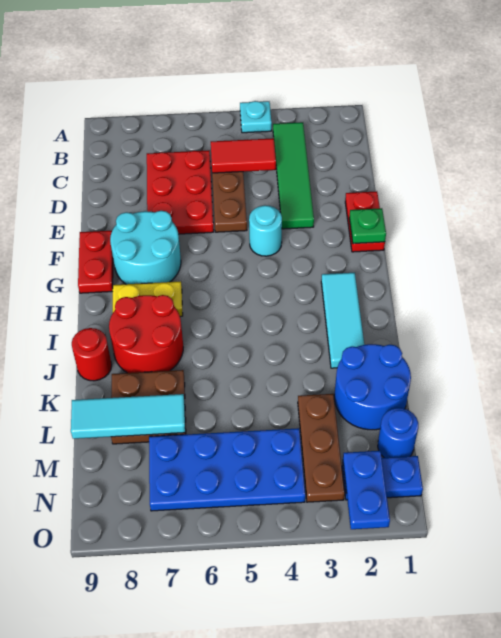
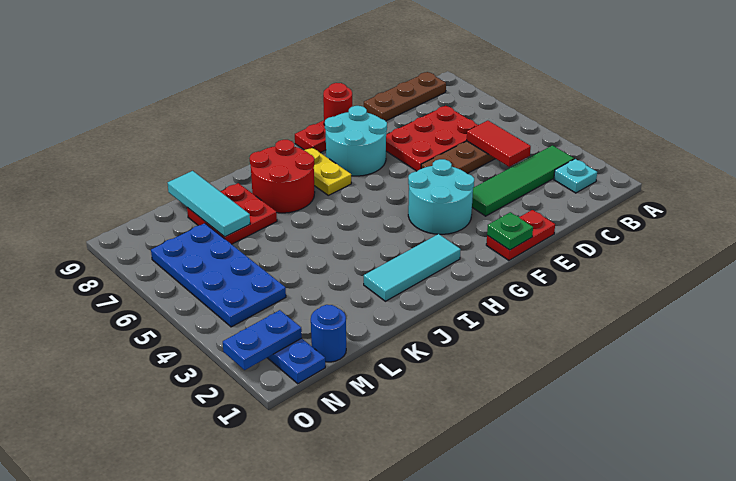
cyan plate A4 level 1 -> cyan plate B2 level 1
cyan round brick F4 level 1 -> cyan round brick F3:G4 level 1
red round brick J9 level 1 -> red round brick F9 level 2
blue round brick K1:L2 level 1 -> none
brown plate K7:L8 level 1 -> red plate K7:L8 level 1
brown plate L3:N3 level 1 -> brown plate B9:D9 level 1

